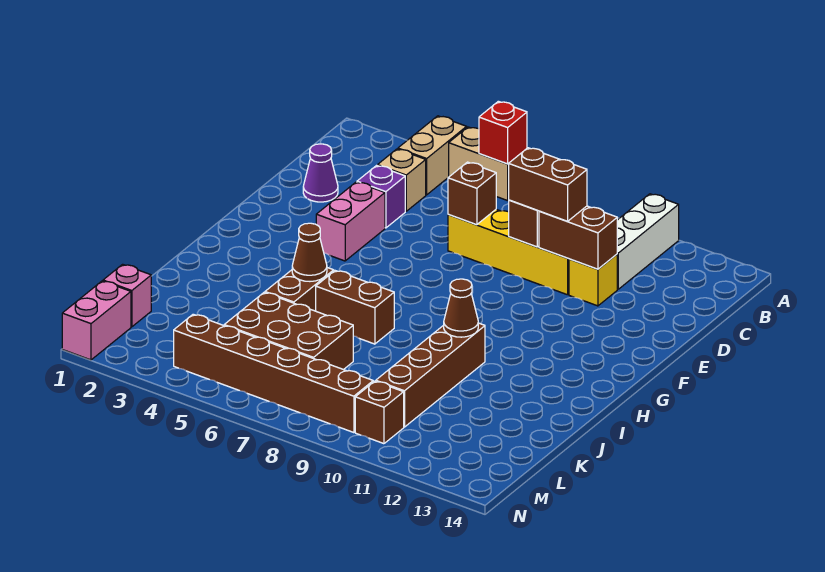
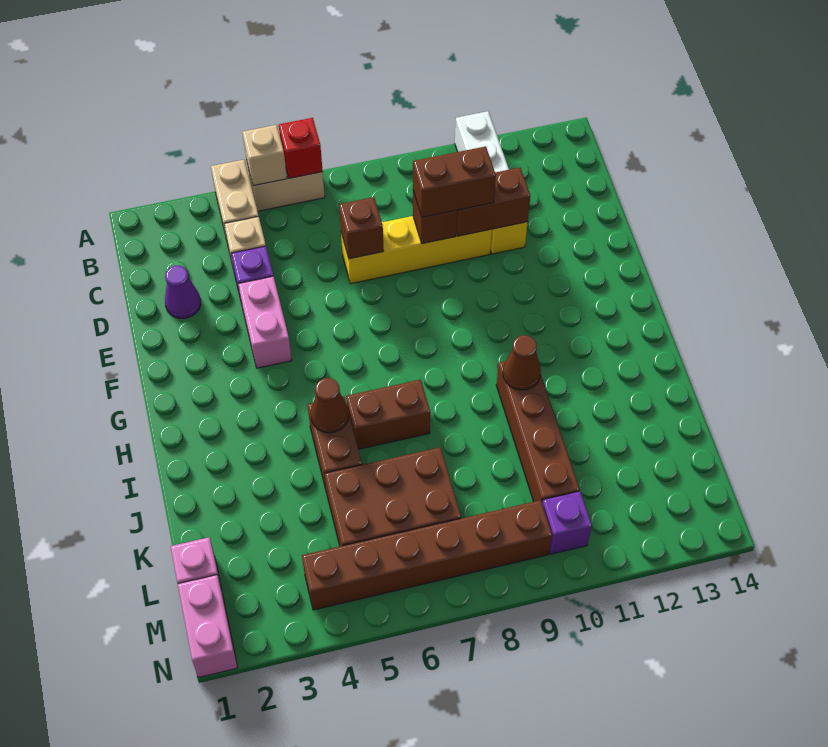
none -> tan brick A5 level 2
brown brick M10 level 1 -> purple brick M10 level 1

